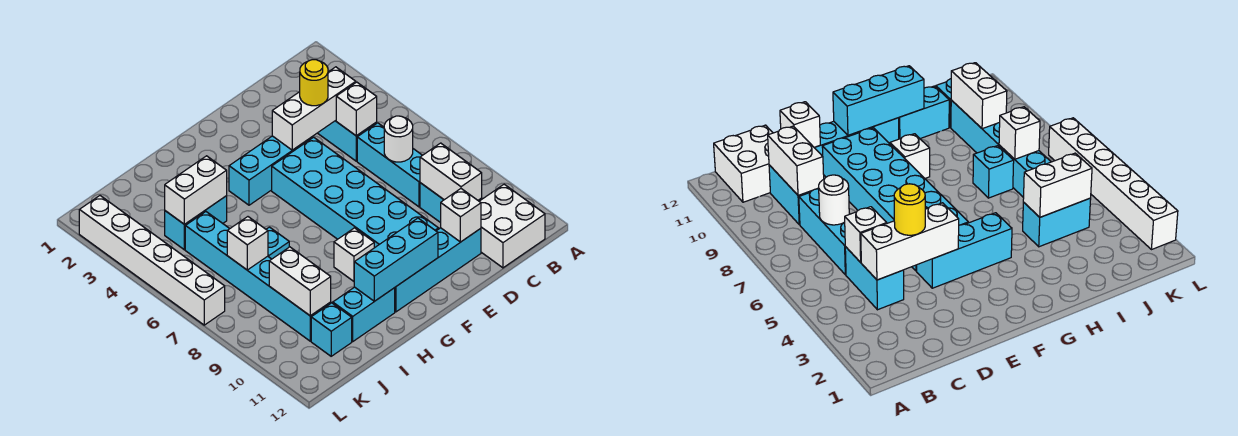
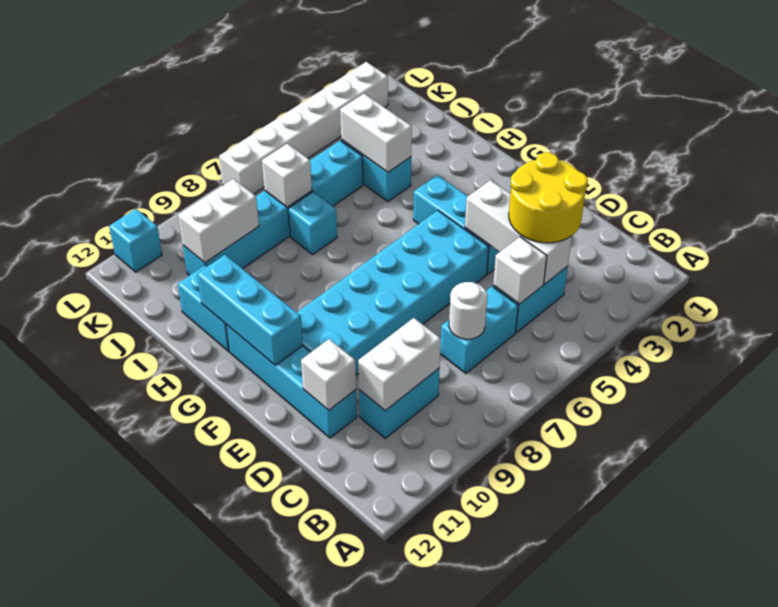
white brick B11:C12 level 1 -> none
cyan brick C6:C8 level 1 -> cyan brick C6:C7 level 1
yellow round brick D4 level 3 -> yellow round brick C3:D4 level 3
white brick G9 level 1 -> none
cyan brick J11 level 1 -> cyan brick L11 level 1

